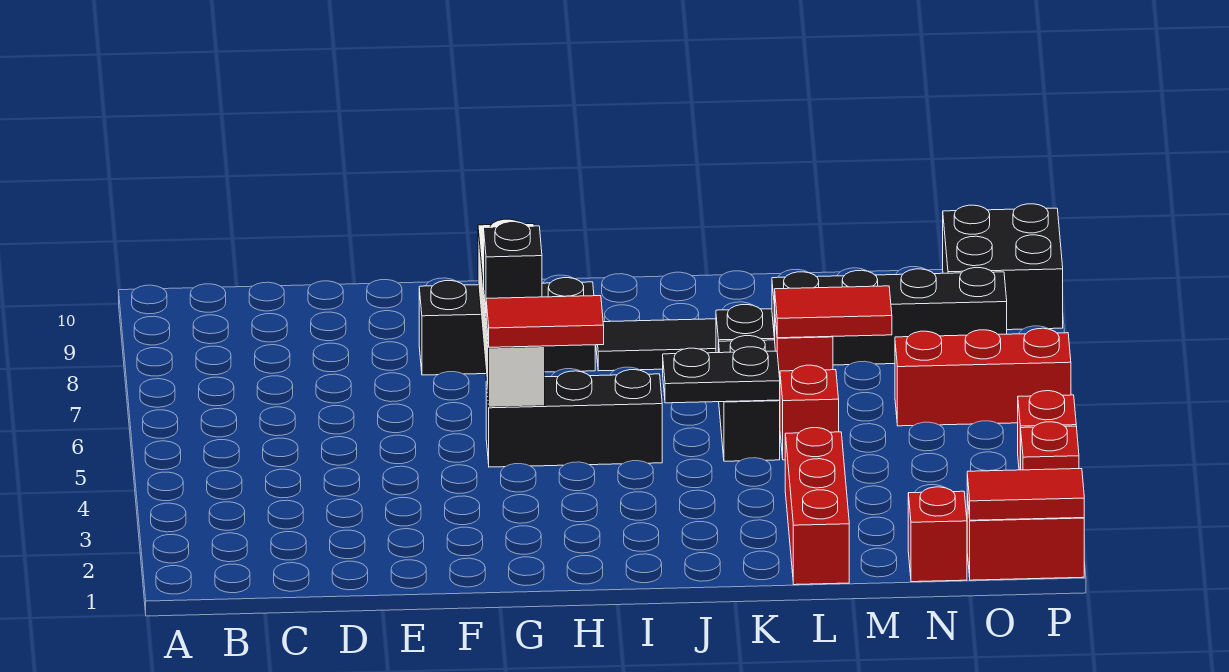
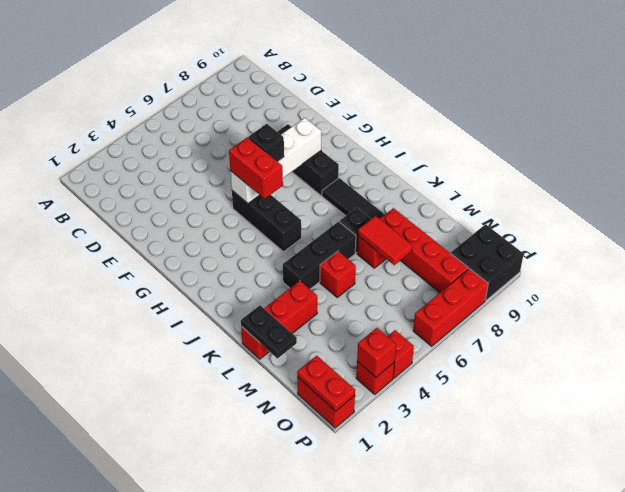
red tile G5:H5 level 3 -> red brick G5:H5 level 3
black plate J5:K5 level 2 -> black plate L1:M1 level 2
black brick K5:K6 level 1 -> black brick K4:K6 level 1
black brick L8:O8 level 1 -> red brick L8:O8 level 1
red brick N1 level 1 -> red brick P3 level 2
red brick N6:P6 level 1 -> red brick P6:P8 level 1
red tile O1:P1 level 2 -> red plate O1:P1 level 2

